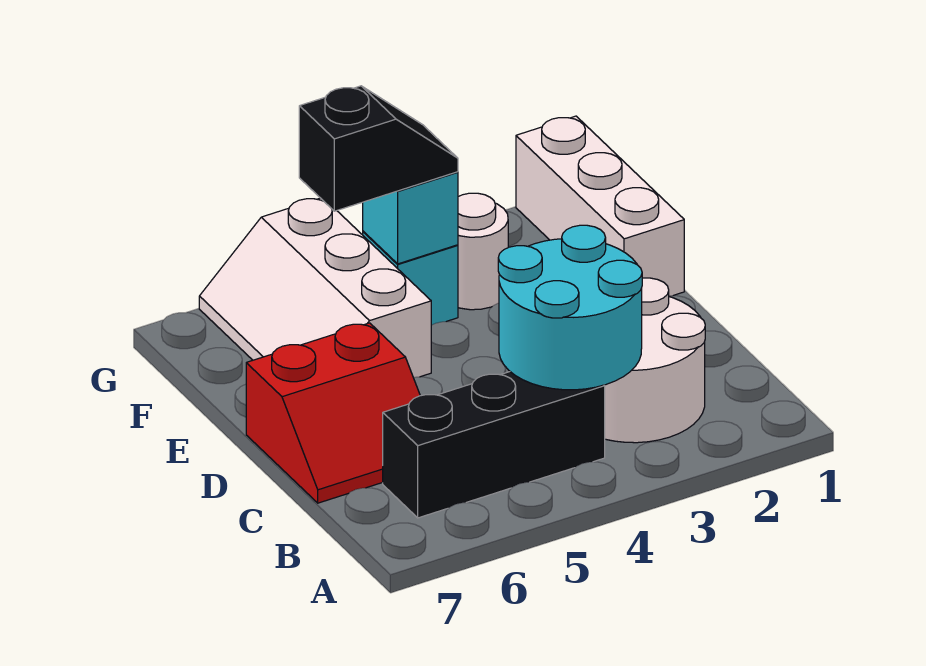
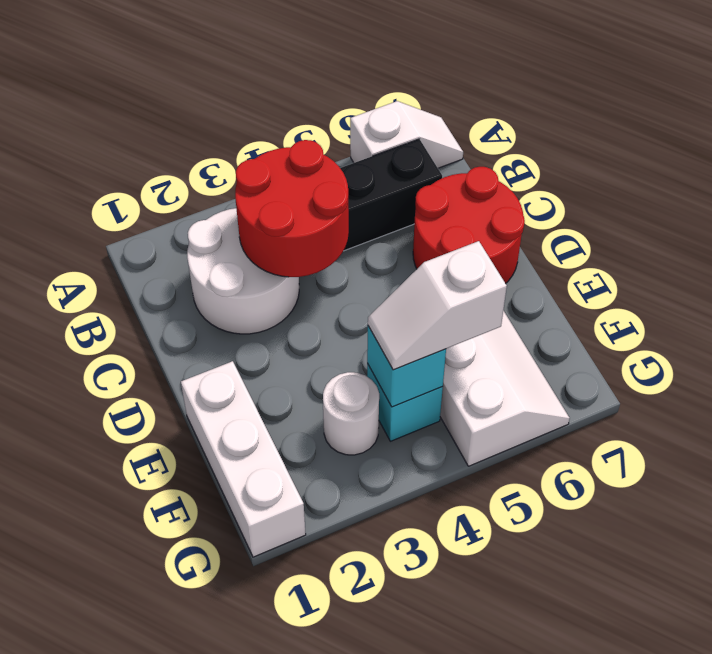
none -> white slope A6:A7 level 1 top 6
cyan round brick B3:C4 level 2 -> red round brick B3:C4 level 2
red slope C6:D7 level 1 top D -> red round brick C6:D7 level 1
black slope F4:F5 level 3 top 5 -> white slope F4:F5 level 3 top 5

